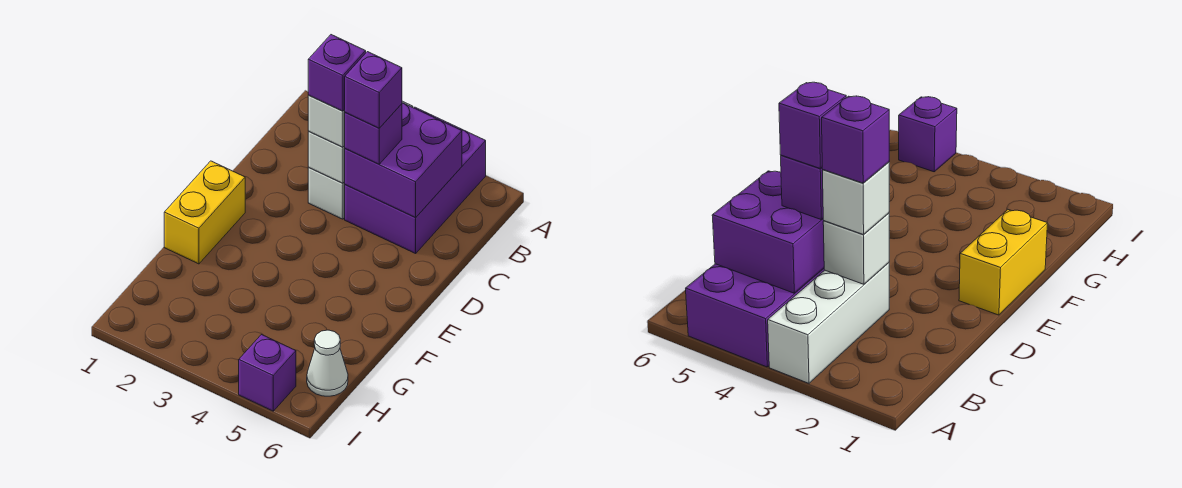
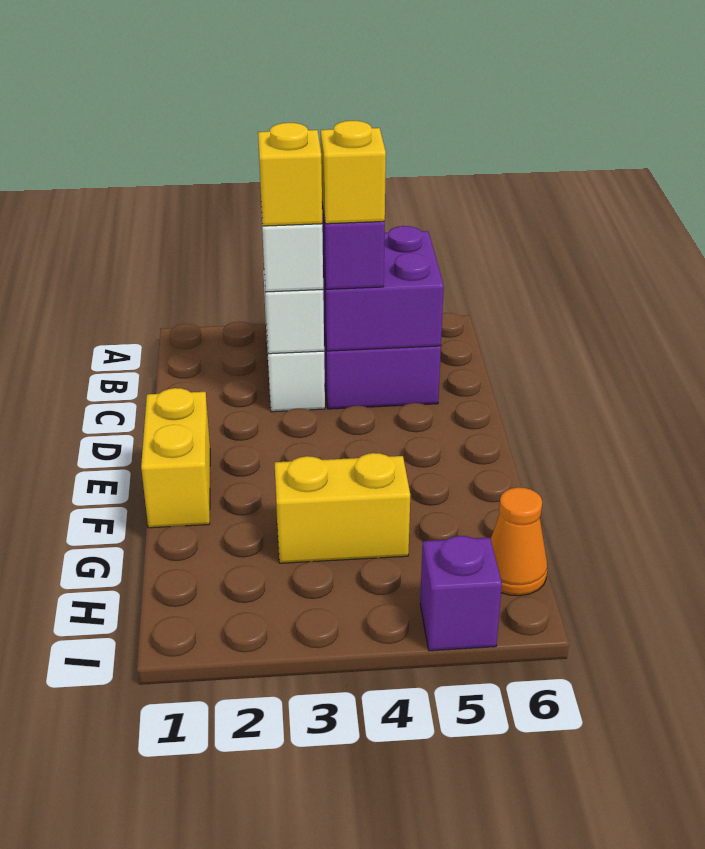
purple brick C3 level 4 -> yellow brick C3 level 4
purple brick C4 level 4 -> yellow brick C4 level 4
none -> yellow brick G3:G4 level 1
white cone H6 level 1 -> orange cone H6 level 1

